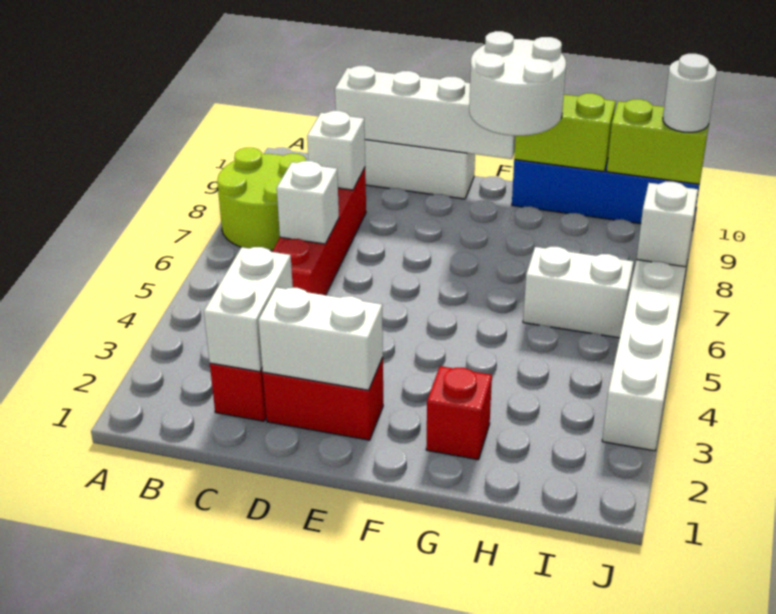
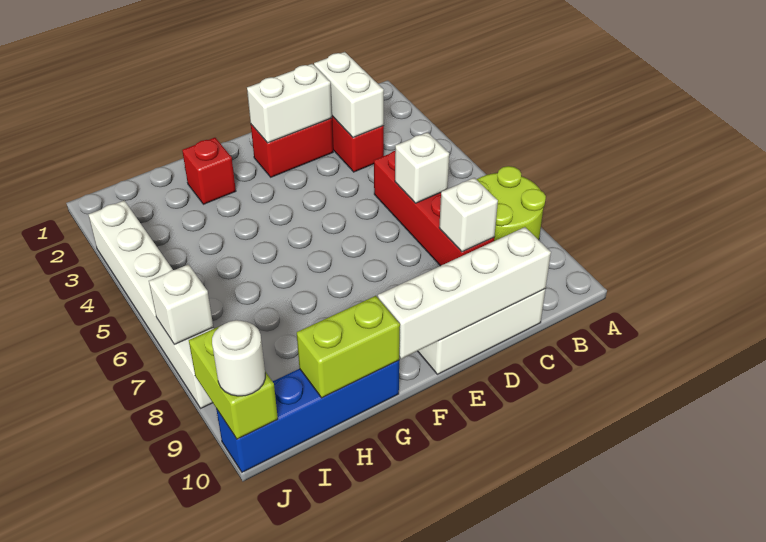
white round brick F9:G10 level 3 -> none
white brick H6:I6 level 1 -> none
lime brick I10:J10 level 2 -> lime brick J9:J10 level 2

